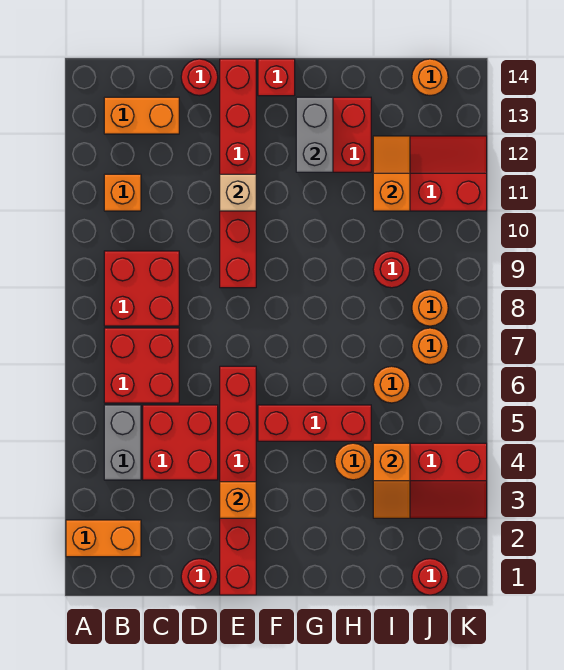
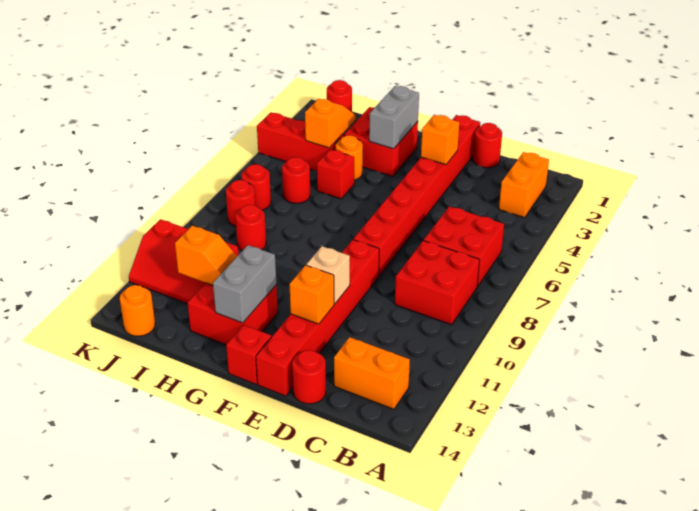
orange brick A2:B2 level 1 -> orange brick B2:B3 level 1
grey brick B4:B5 level 1 -> grey brick G2:G3 level 2
orange brick B11 level 1 -> orange brick E12 level 2
red brick C4:D5 level 1 -> red brick G2:H3 level 1
red brick E1:E6 level 1 -> red brick E1:E8 level 1
red brick F5:H5 level 1 -> red brick H5 level 1
orange round brick I6 level 1 -> red round brick I6 level 1
orange slope I11:I12 level 2 top 11 -> orange slope H12:I12 level 2 top I
orange round brick J7 level 1 -> red round brick J7 level 1
orange round brick J8 level 1 -> red round brick J8 level 1

